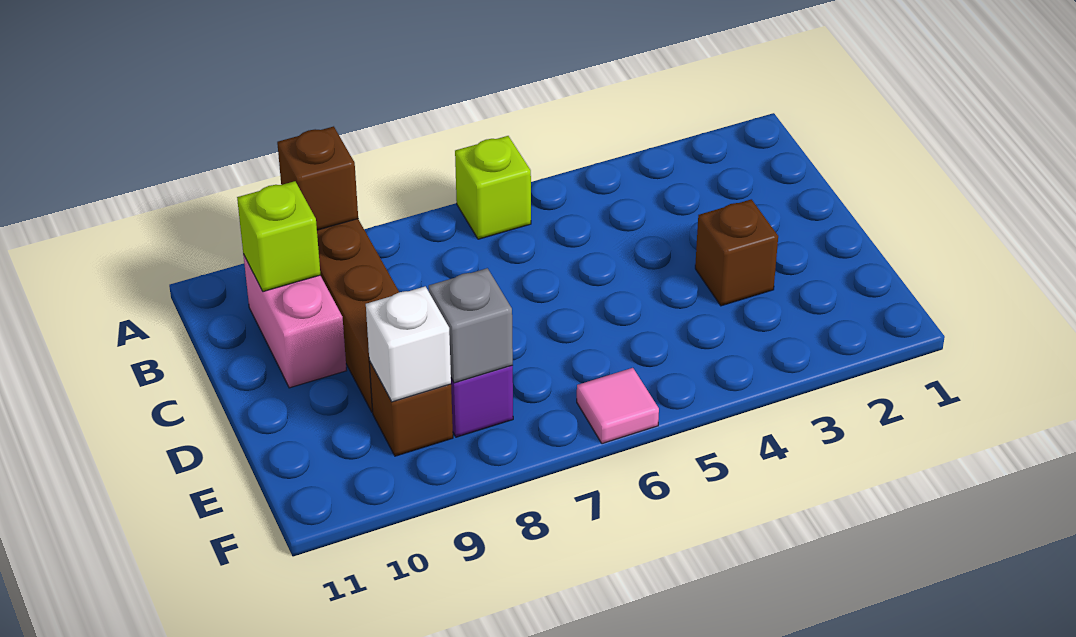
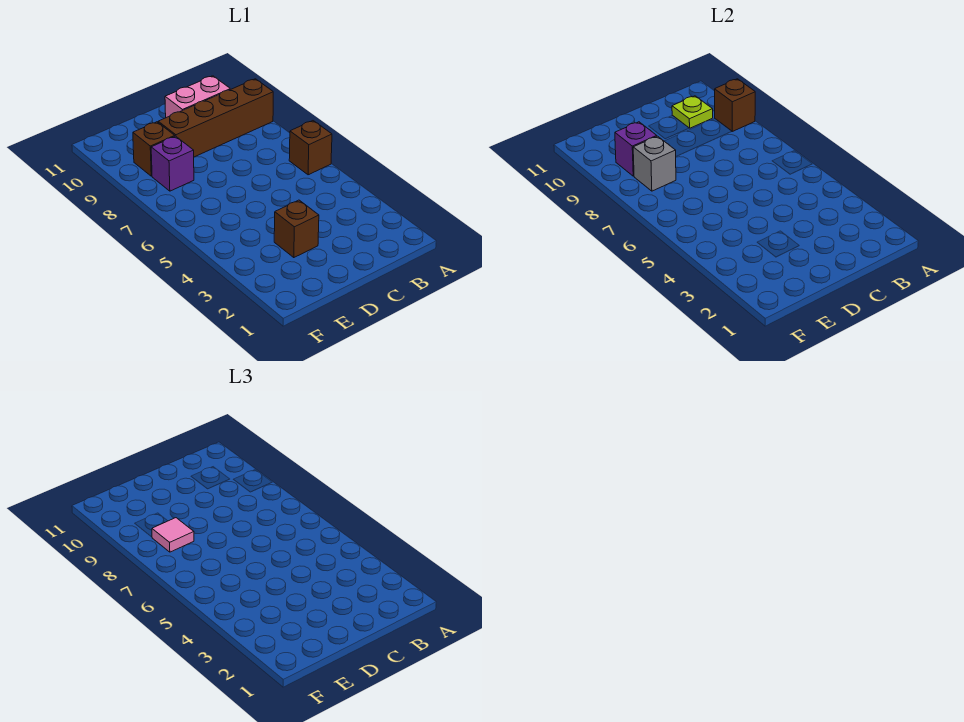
lime brick A6 level 1 -> brown brick A6 level 1
lime brick B10 level 2 -> lime plate B10 level 2
white brick E9 level 2 -> purple brick E9 level 2
pink tile F6 level 1 -> pink tile E8 level 3

